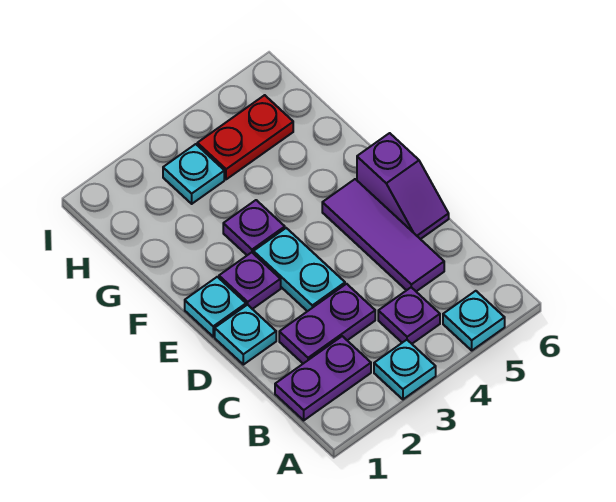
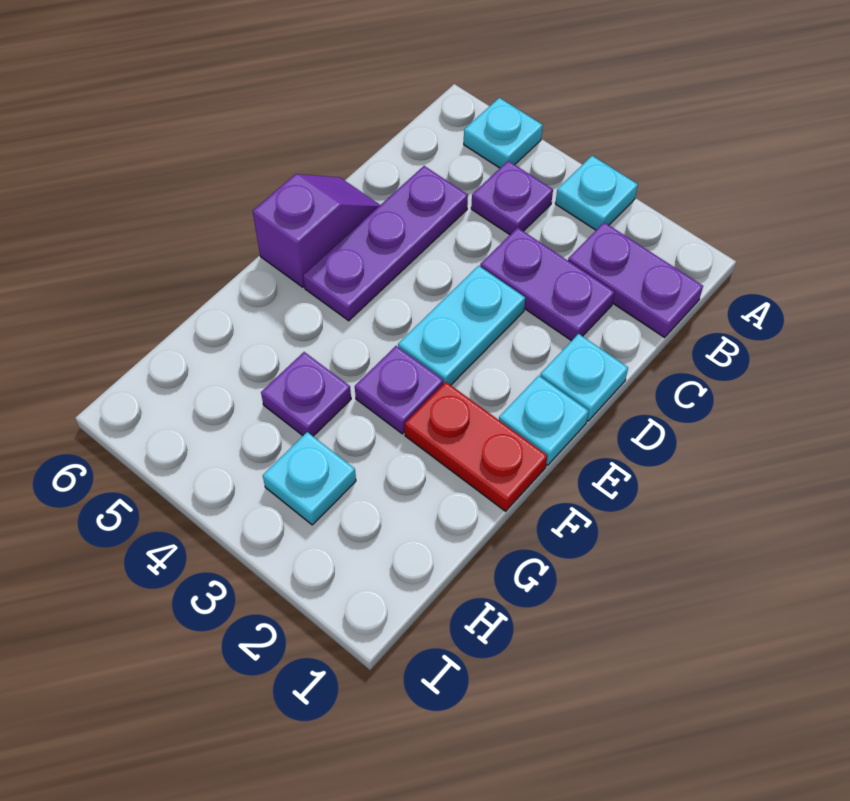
purple tile C5:E5 level 1 -> purple plate C5:E5 level 1
purple plate E2 level 1 -> purple plate G4 level 1
red plate H4:H5 level 1 -> red plate F1:F2 level 1

